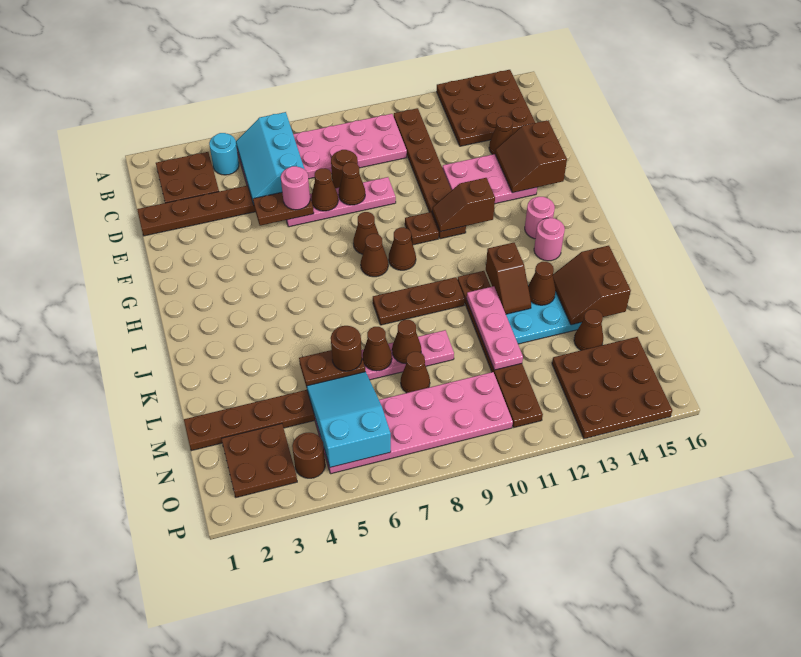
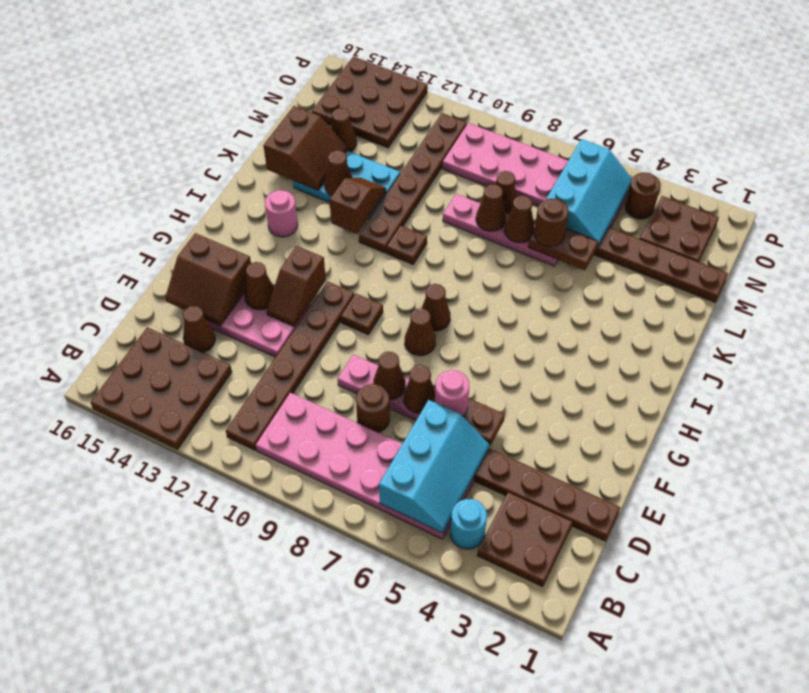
brown slope E14:F15 level 2 top 15 -> brown slope E14:F15 level 2 top F
brown slope G11:G12 level 2 top 12 -> brown slope F12:G12 level 2 top G
brown cone H9 level 1 -> brown cone F13 level 2
pink round brick H14 level 1 -> none
brown plate J8:J10 level 1 -> brown plate J10 level 1
pink plate K11:M11 level 2 -> none
cyan slope M5:O6 level 2 top O -> cyan slope M5:O6 level 2 top 6

